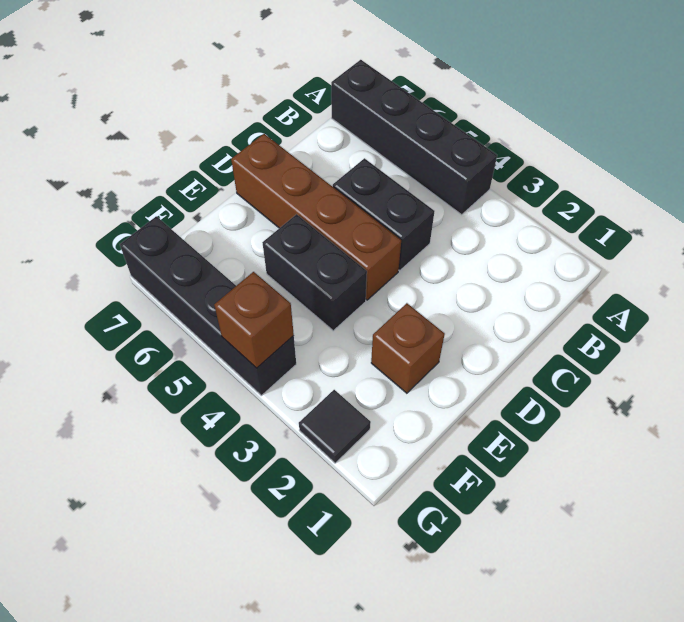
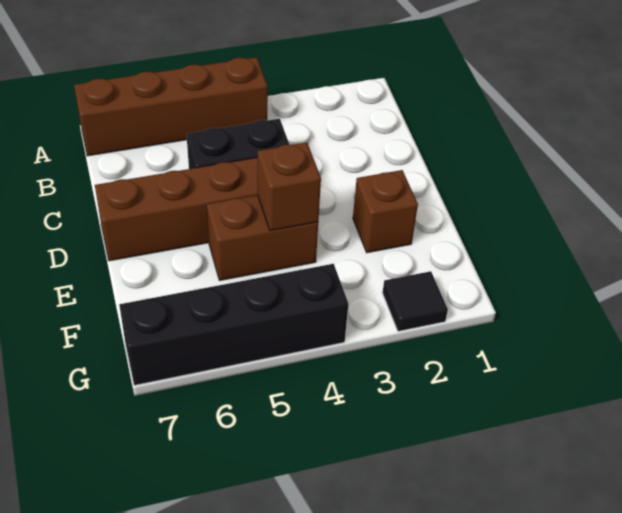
black brick A4:A7 level 1 -> brown brick A4:A7 level 1
black brick E4:E5 level 1 -> brown brick E4:E5 level 1
brown brick G4 level 2 -> brown brick E4 level 2

